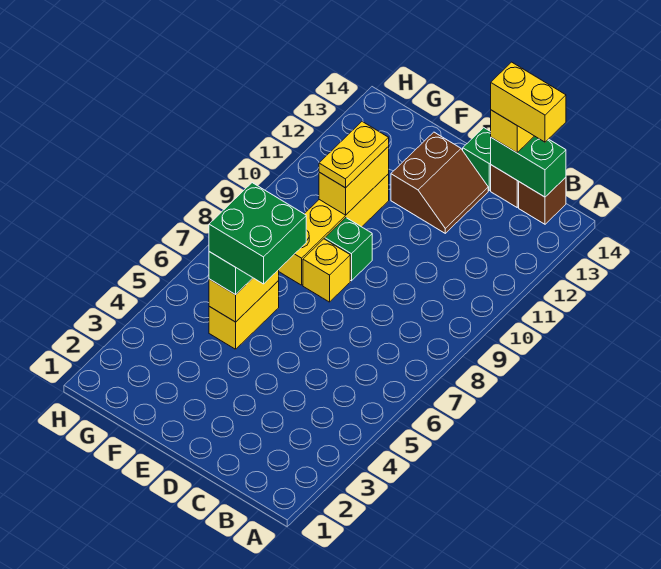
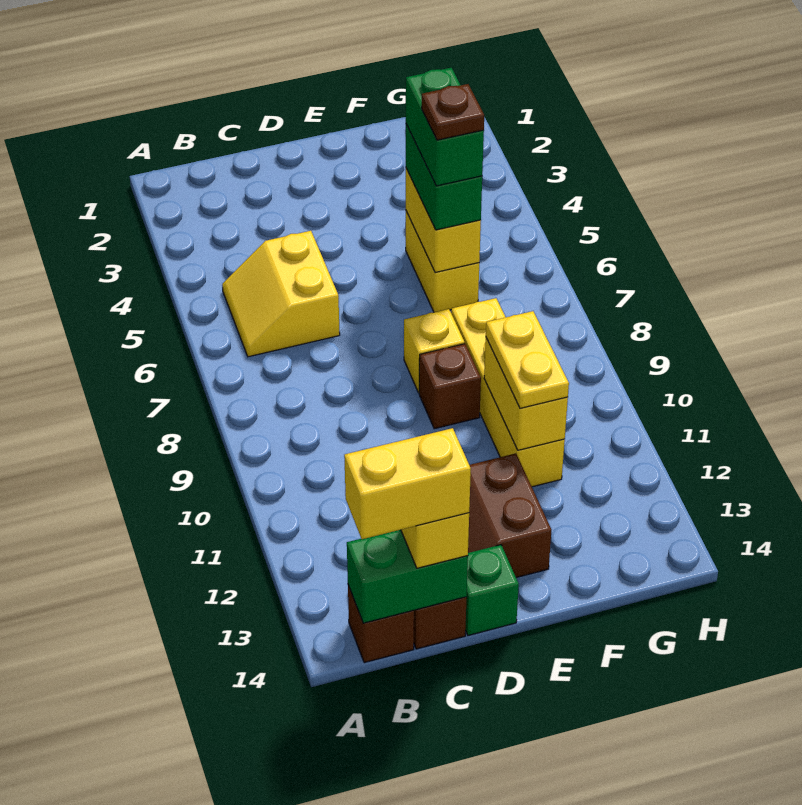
none -> yellow slope B5:C6 level 1 top C
green brick E5:F6 level 4 -> green brick F5:F6 level 4
green brick E9 level 1 -> brown brick E9 level 1
none -> brown plate F6 level 5

